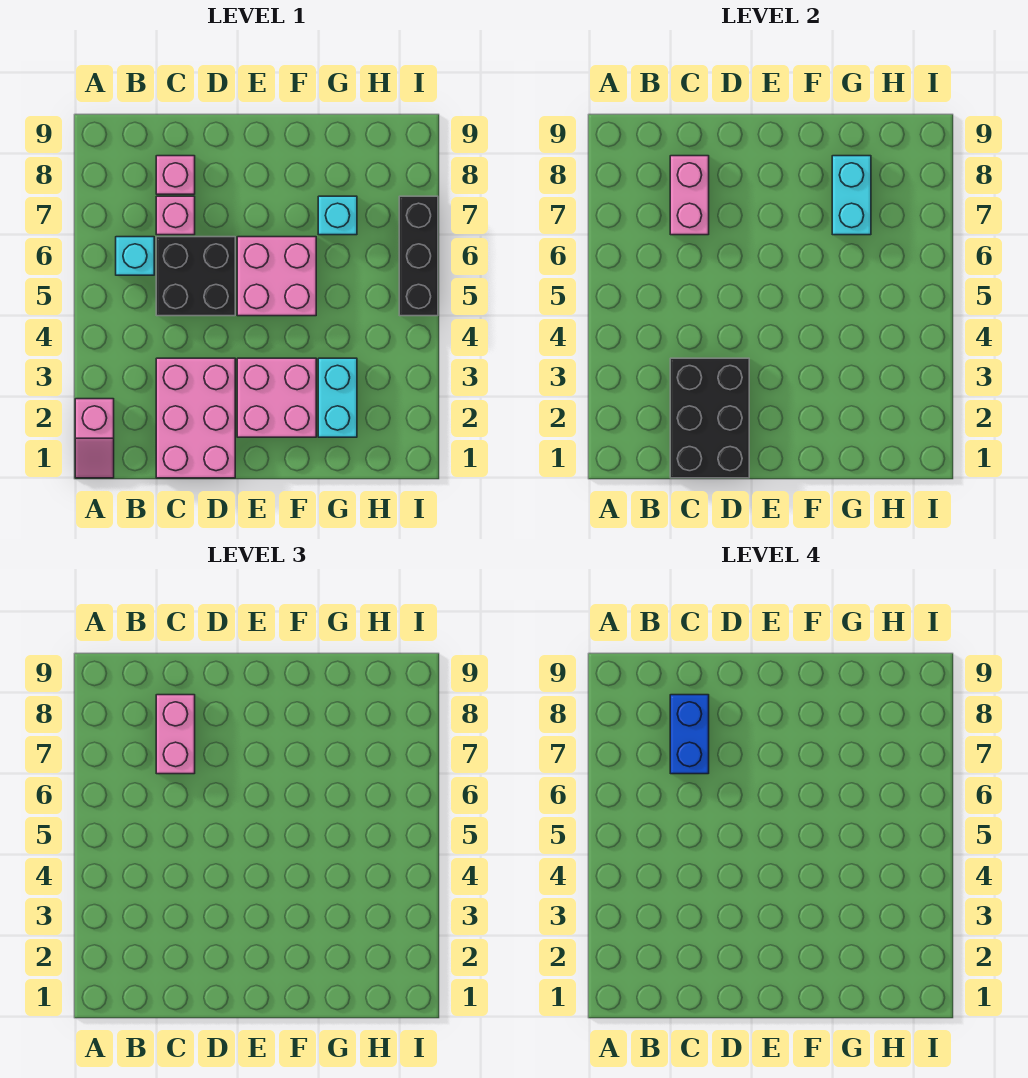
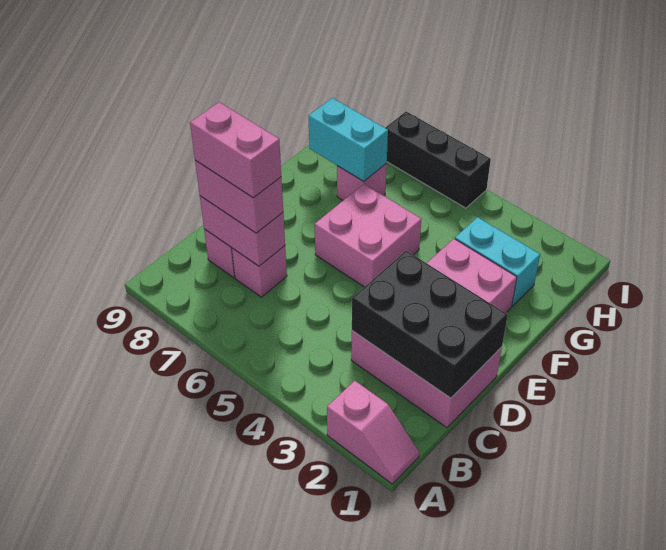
cyan brick B6 level 1 -> none
black brick C5:D6 level 1 -> none
blue brick C7:C8 level 4 -> pink brick C7:C8 level 4
cyan brick G7 level 1 -> pink brick G7 level 1

